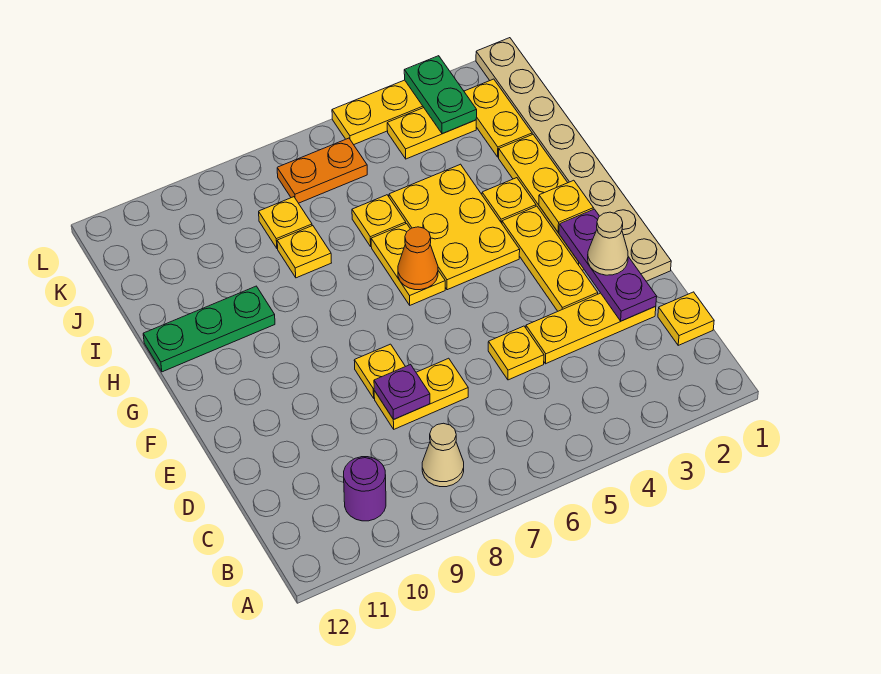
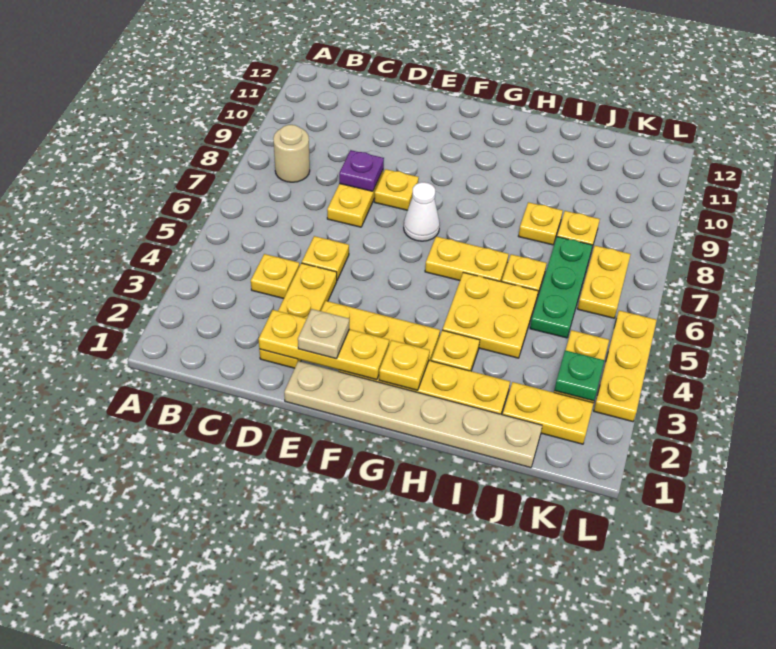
tan cone B8 level 1 -> tan round brick B8 level 1
purple round brick B10 level 1 -> none
yellow plate C1 level 1 -> yellow plate C4 level 1
purple plate D2:F2 level 2 -> yellow plate D2:F2 level 2
tan plate E1:L1 level 1 -> tan plate E1:J1 level 1
tan cone E2 level 3 -> tan plate E2 level 3
none -> white cone F7 level 1
yellow plate G4:I5 level 1 -> yellow plate H4:I5 level 1
orange cone G6 level 2 -> none
green plate H10:H12 level 1 -> green plate J5:J7 level 1
green plate K3:L3 level 2 -> green plate K3 level 2
orange plate K6:K7 level 1 -> yellow plate K6:K7 level 1

